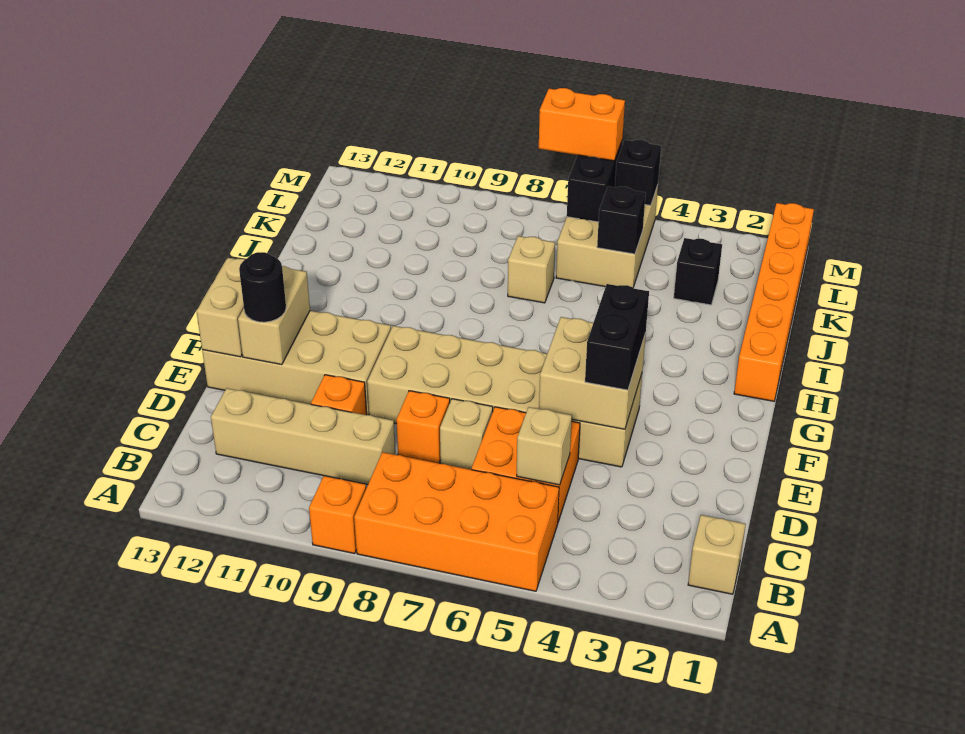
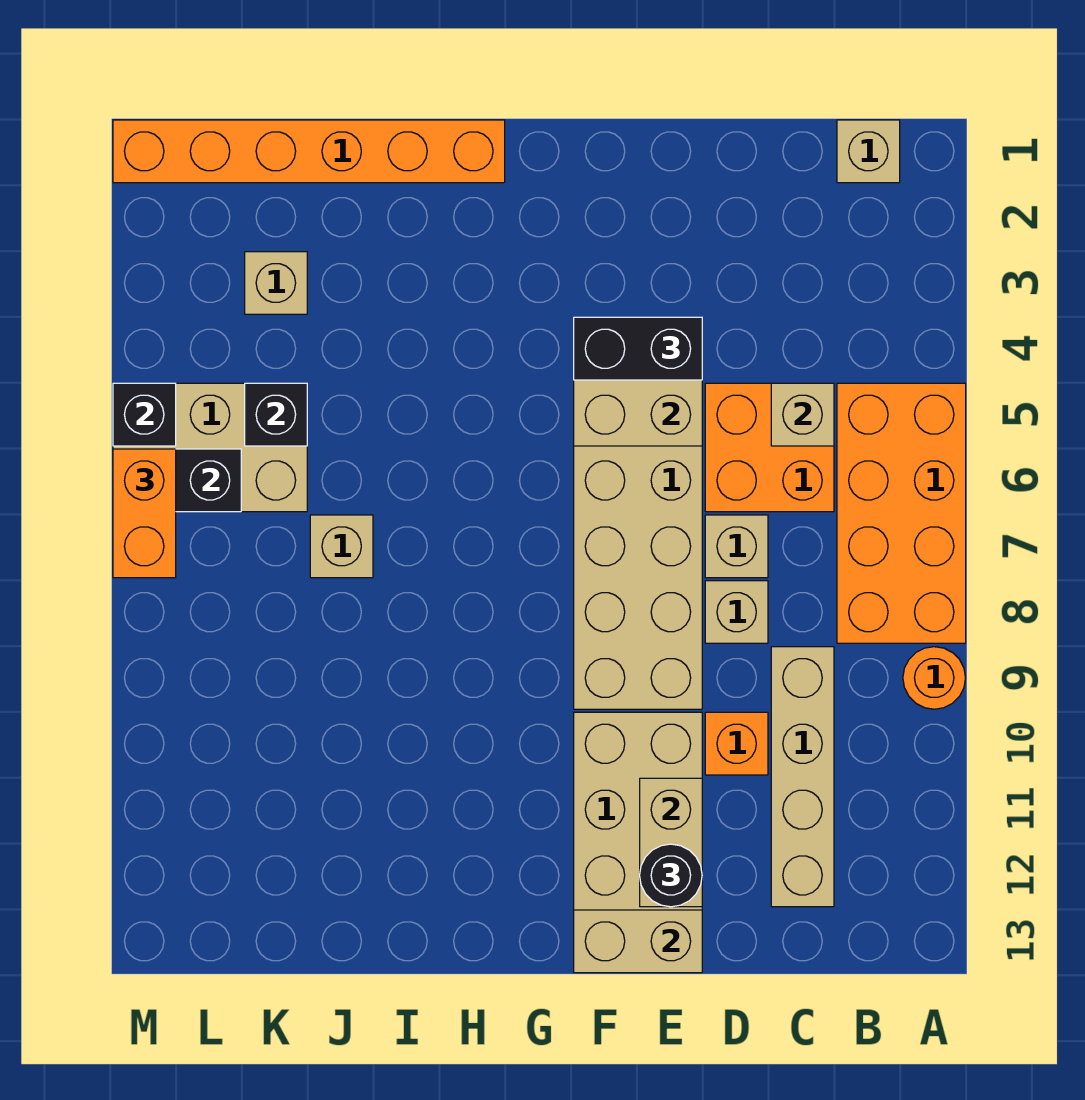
orange brick A9 level 1 -> orange round brick A9 level 1
orange brick D8 level 1 -> tan brick D8 level 1
tan brick E12:F12 level 2 -> tan brick E11:E12 level 2
black brick K3 level 1 -> tan brick K3 level 1

